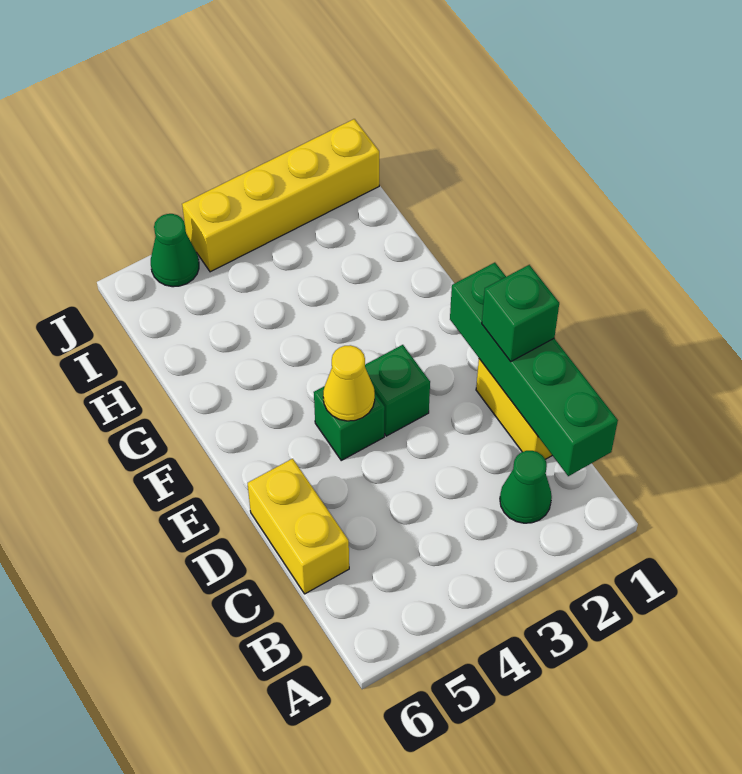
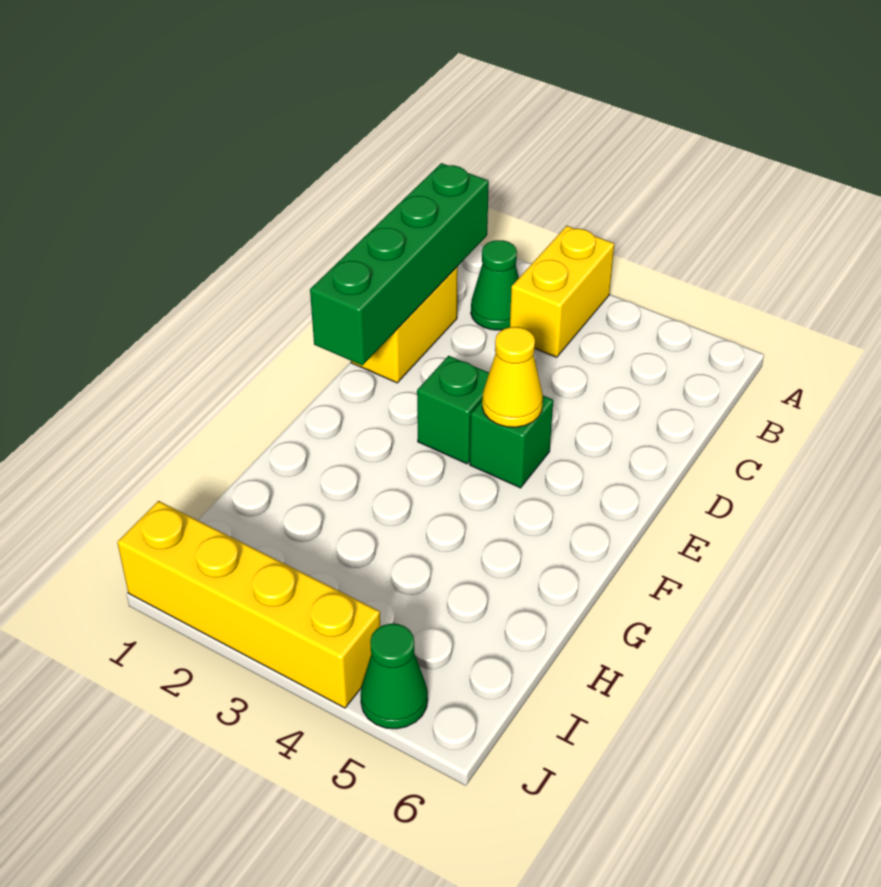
yellow brick C6:D6 level 1 -> yellow brick A3:B3 level 1
green brick D1 level 3 -> none

